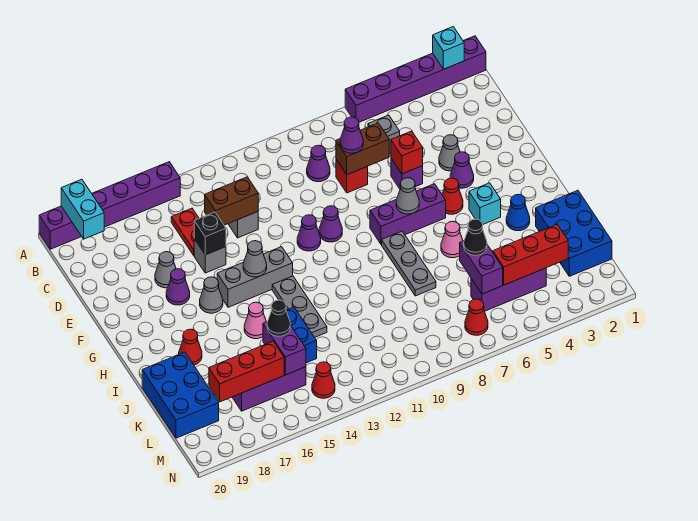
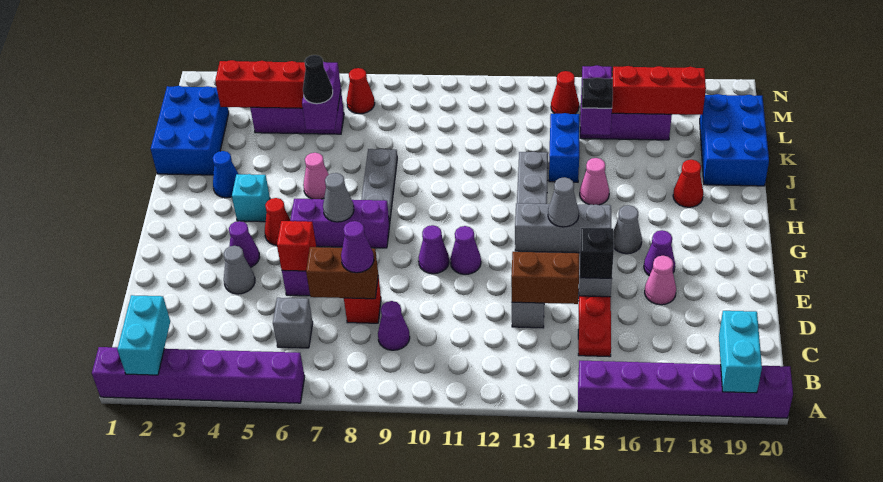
cyan brick A2 level 2 -> cyan brick A2:B2 level 2
grey cone E17 level 1 -> pink cone E17 level 1
black cone K15 level 3 -> black plate K15 level 3

